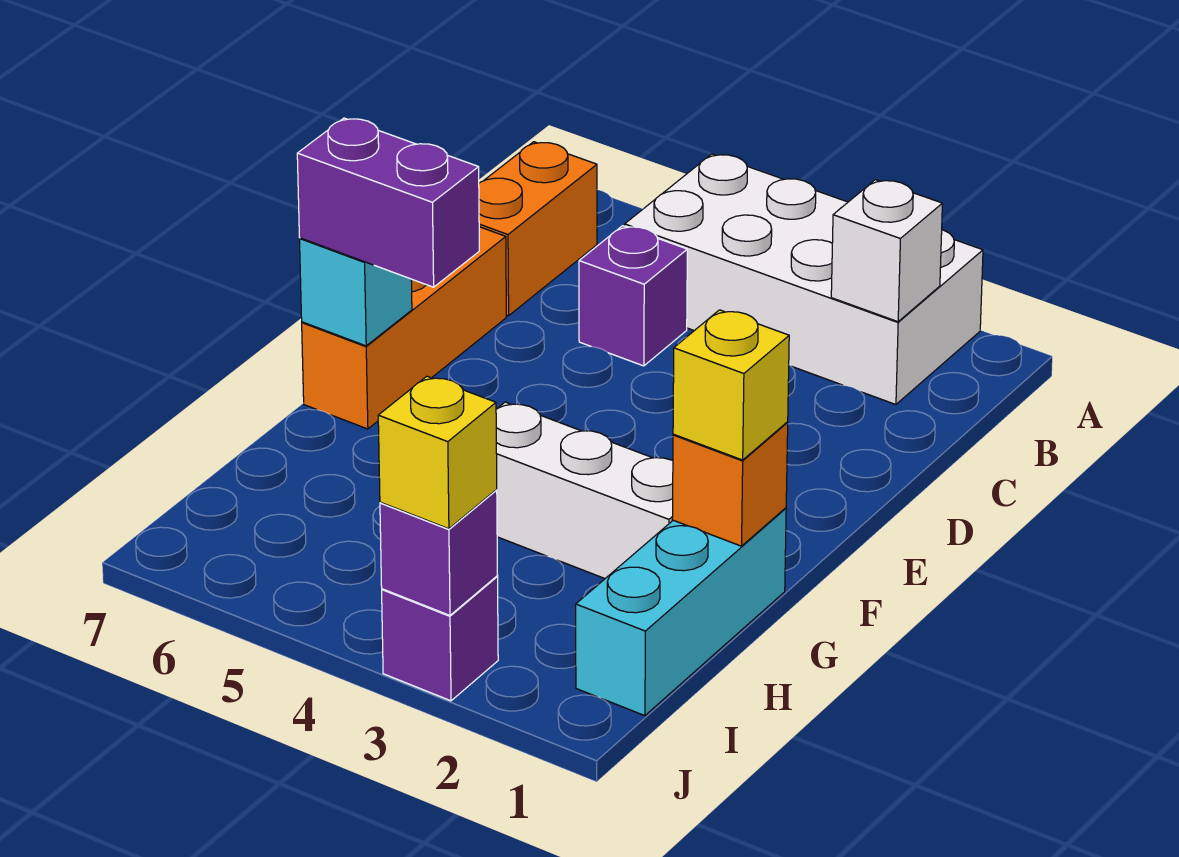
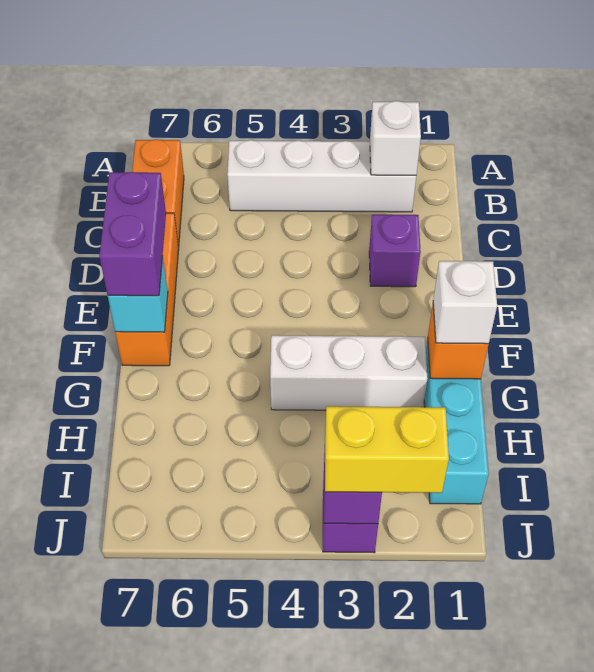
white brick A2:B5 level 1 -> white brick B2:B5 level 1
purple brick C5 level 1 -> purple brick D2 level 1
purple brick F6:F7 level 3 -> purple brick E7:F7 level 3
yellow brick G1 level 3 -> white brick G1 level 3
yellow brick J3 level 3 -> yellow brick J2:J3 level 3

